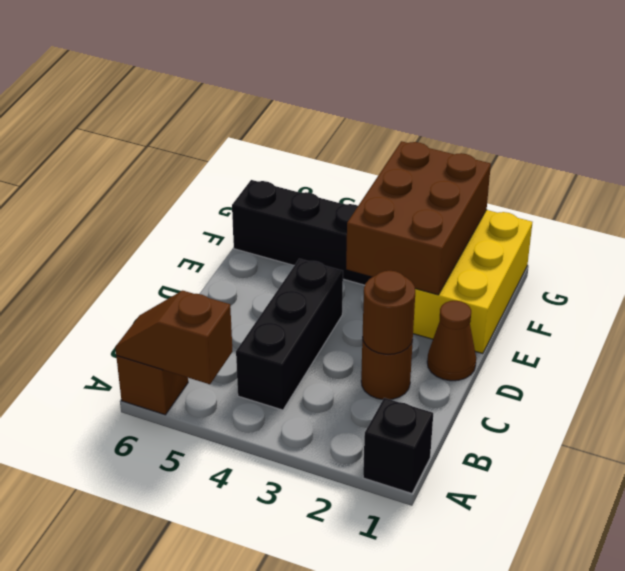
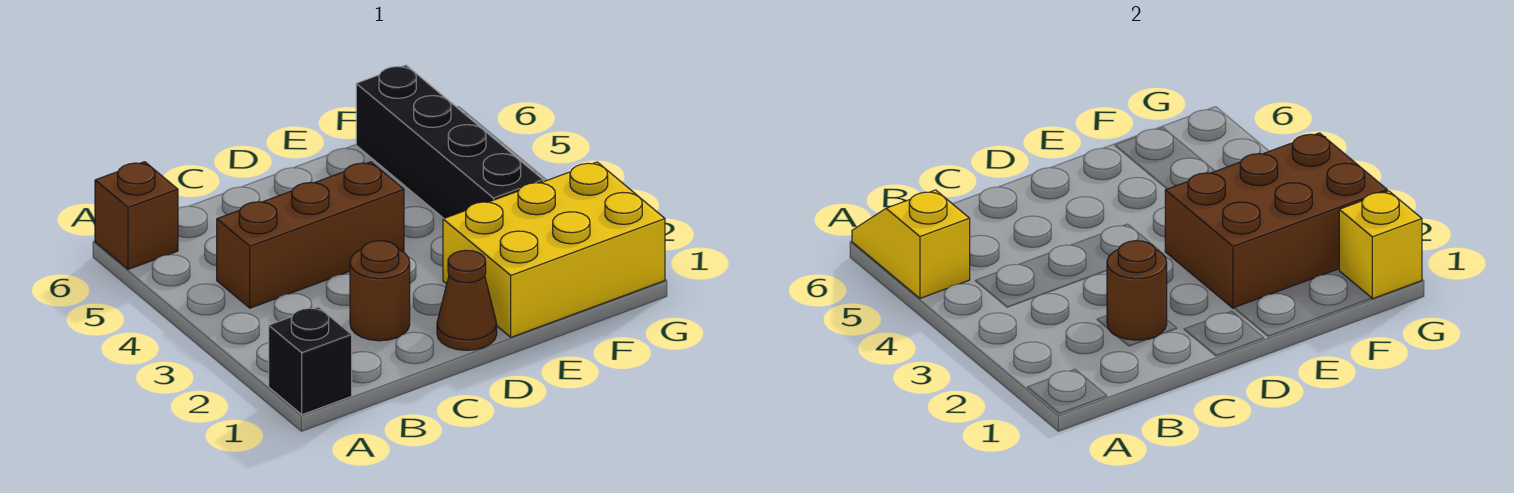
brown slope A5:A6 level 2 top 5 -> yellow slope A5:A6 level 2 top 5
black brick B4:D4 level 1 -> brown brick B4:D4 level 1
none -> yellow brick G1 level 2

